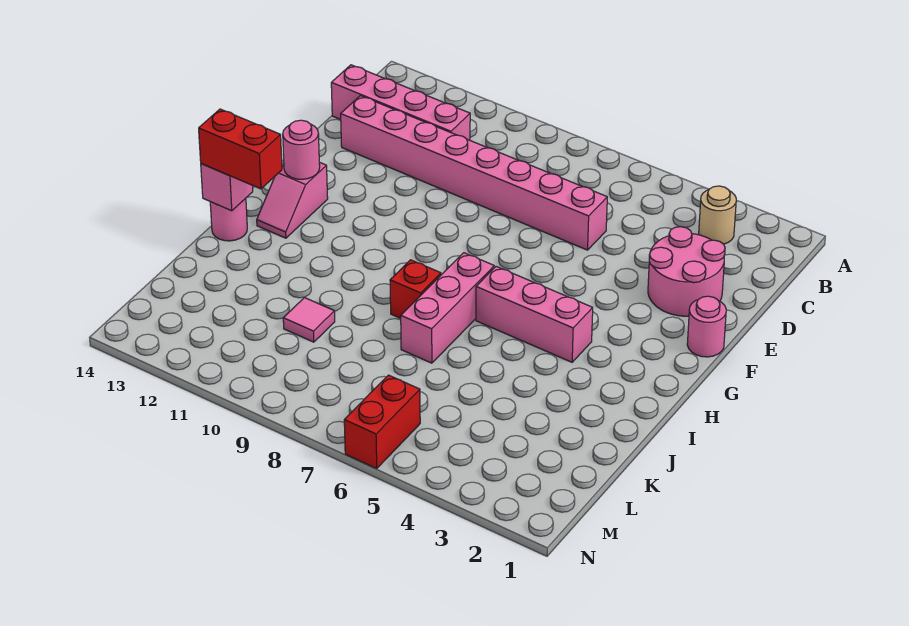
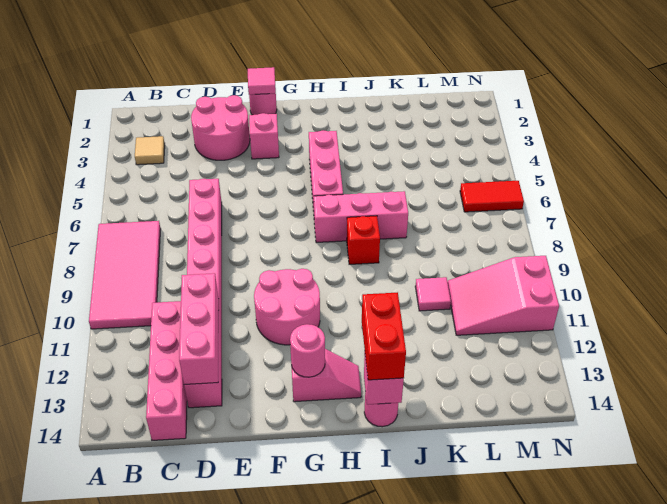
none -> pink tile A7:B10 level 1
tan round brick B3 level 1 -> tan tile B3 level 1
none -> pink brick D11:D13 level 2
none -> pink tile F1 level 2
none -> pink brick F3 level 1
none -> pink round brick F10:G11 level 1
none -> pink slope L10:N11 level 1 top N
red brick M6:N6 level 1 -> red tile M6:N6 level 1

